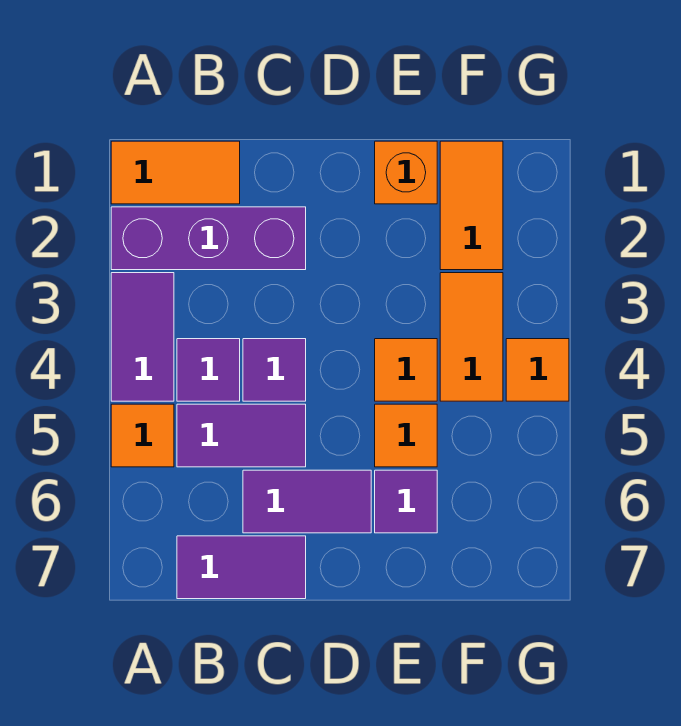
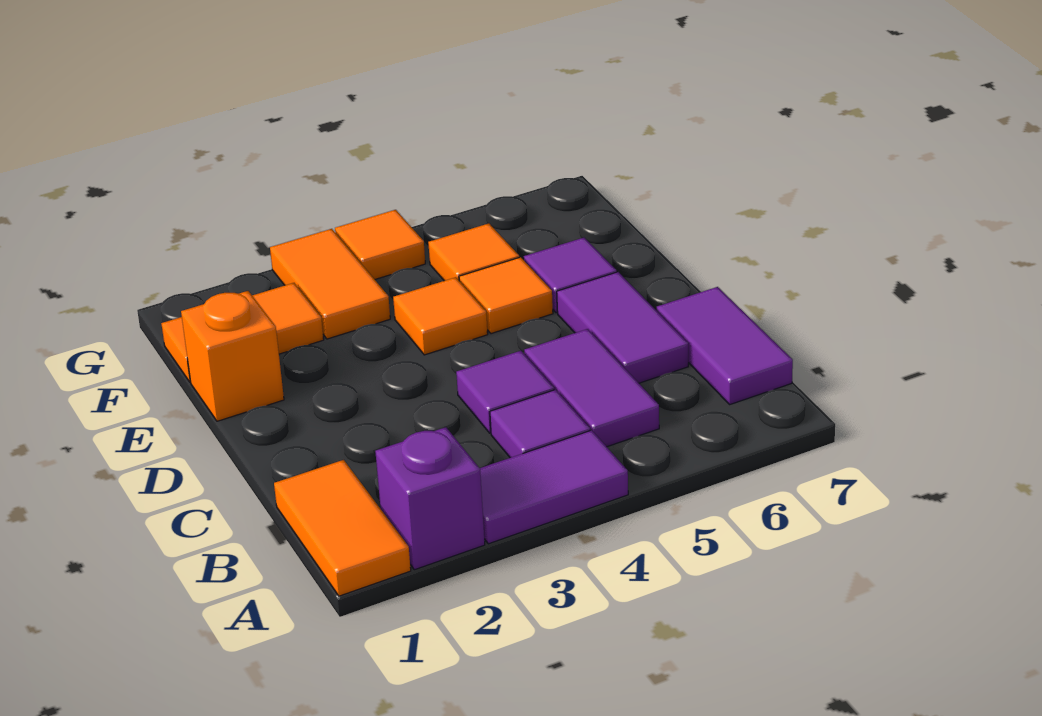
purple brick A2:C2 level 1 -> purple brick A2 level 1
orange tile A5 level 1 -> orange tile F5 level 1
orange tile F3:F4 level 1 -> orange tile F3:G3 level 1

